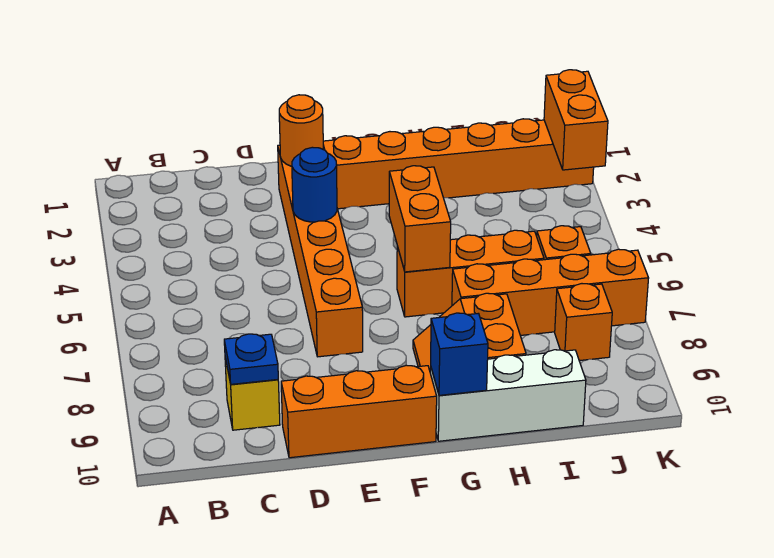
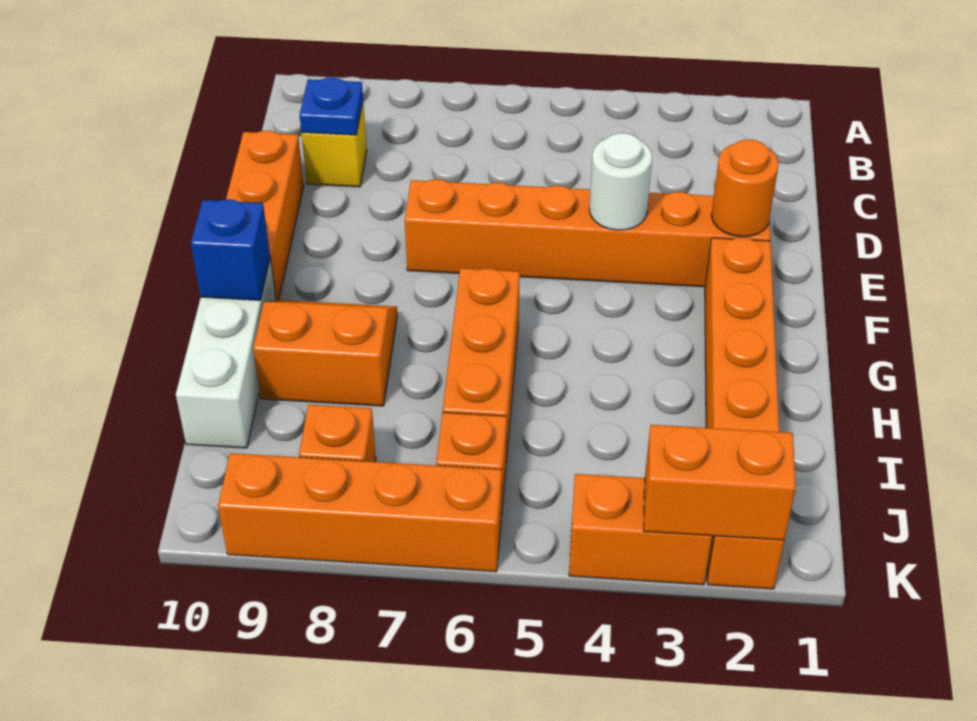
blue round brick E4 level 2 -> white round brick E4 level 2
orange brick G5:G6 level 2 -> orange brick K3:K4 level 1
orange brick H7:K7 level 1 -> orange brick K6:K9 level 1

